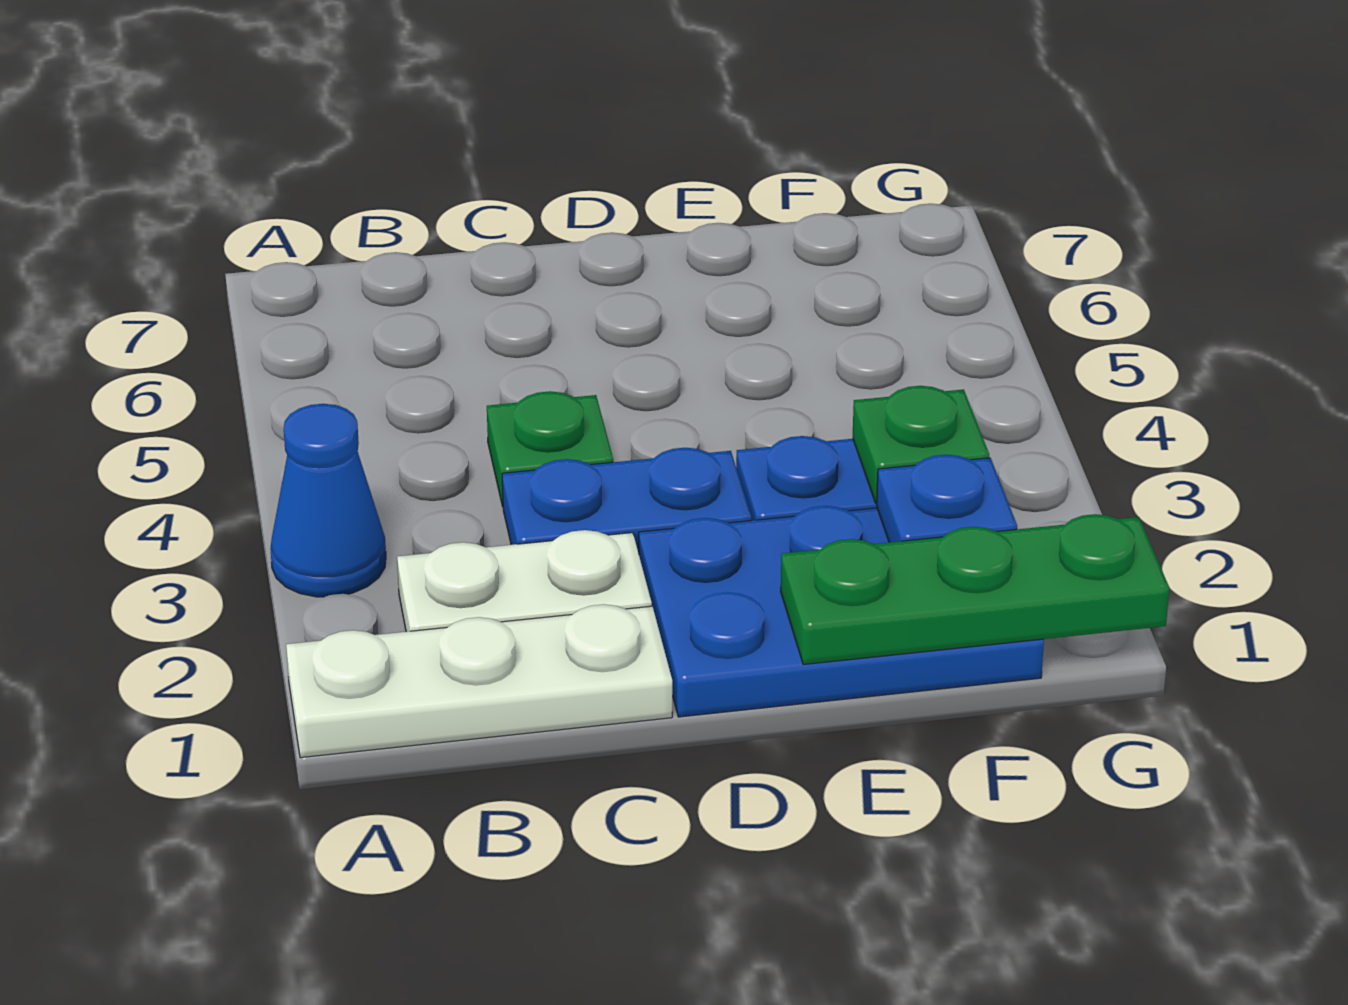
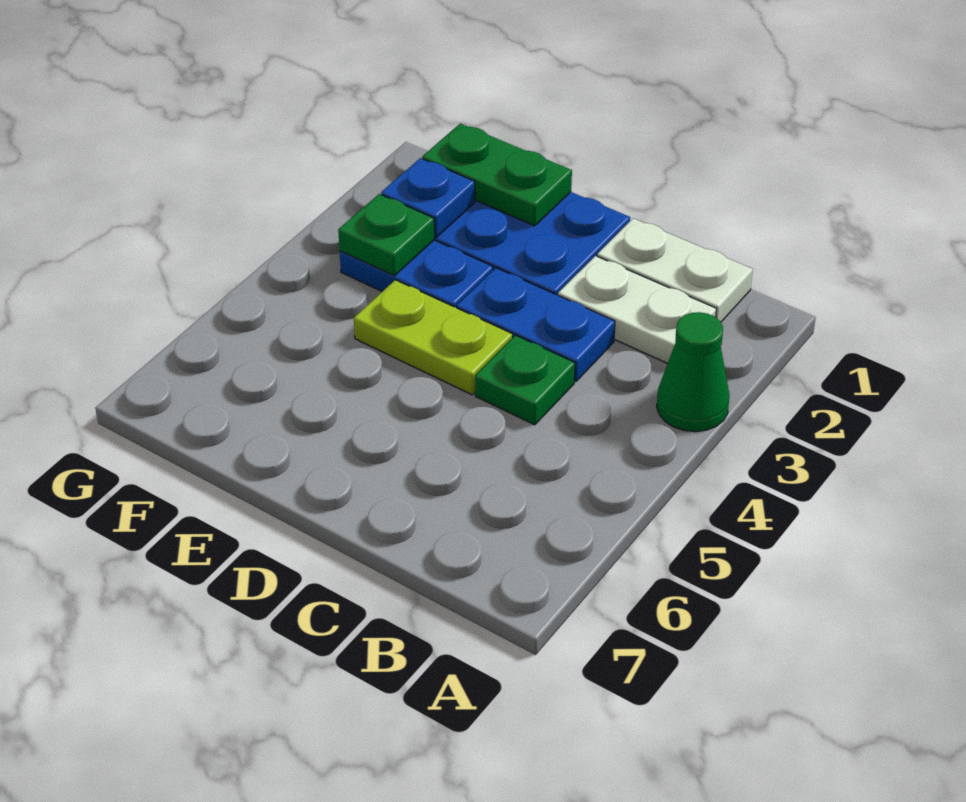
white plate A1:C1 level 1 -> white plate B1:C1 level 1
blue cone A3 level 1 -> green cone A3 level 1
none -> lime plate D4:E4 level 1
green plate E1:G1 level 2 -> green plate E1:F1 level 2

